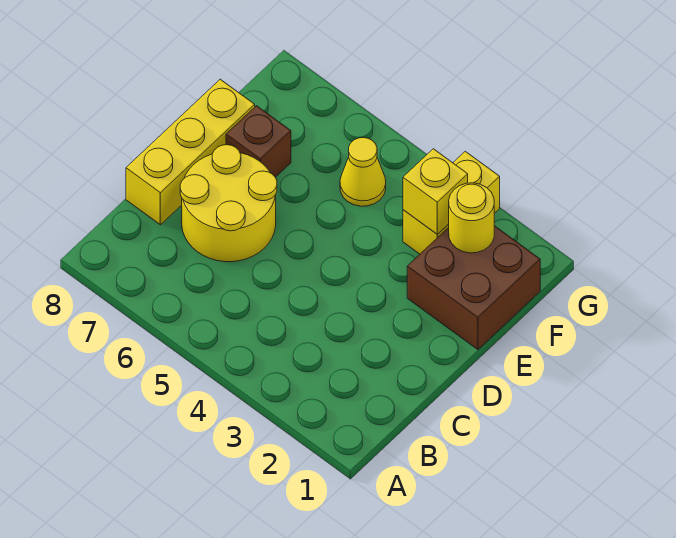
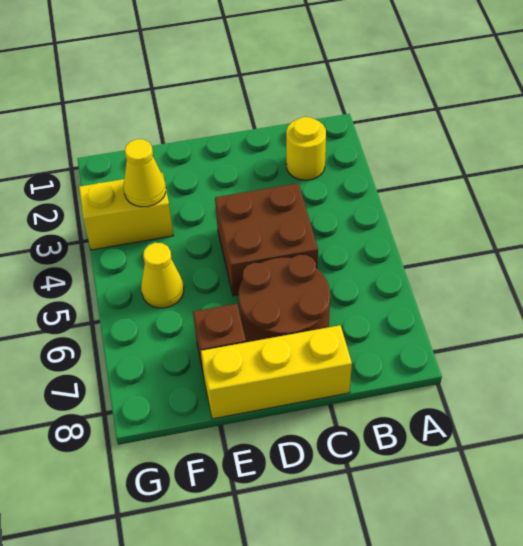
yellow round brick C6:D7 level 1 -> brown round brick C6:D7 level 1
brown brick E1:F2 level 1 -> brown brick C4:D5 level 1
yellow round brick F2 level 2 -> yellow round brick B2 level 1
yellow brick F3 level 2 -> yellow cone F3 level 2

